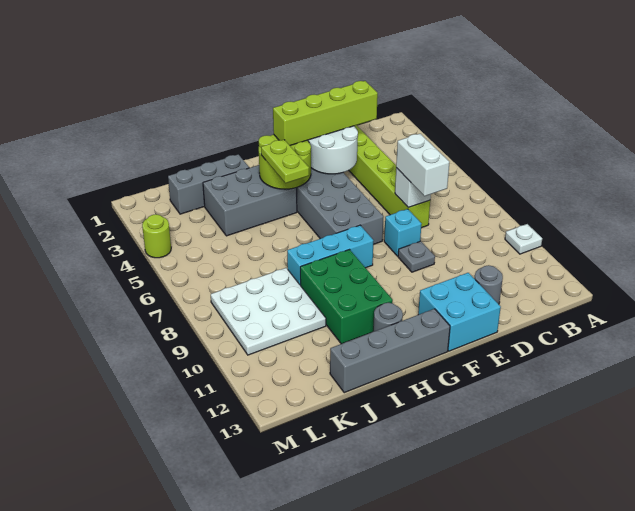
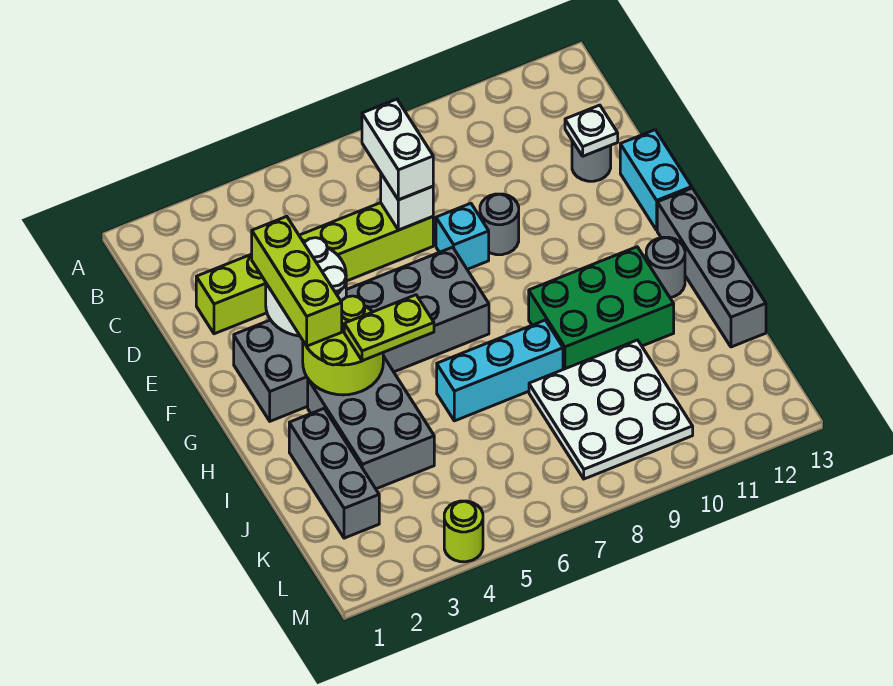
white plate A10 level 1 -> white plate D12 level 2
lime brick D3:G3 level 3 -> lime brick E3:G3 level 3
white brick D7:D8 level 3 -> white brick C7:D7 level 3
grey plate E9 level 1 -> grey round brick E9 level 1
cyan brick E12:F13 level 1 -> cyan brick E13:F13 level 1
cyan brick G8:I8 level 1 -> cyan brick I6:I8 level 1

